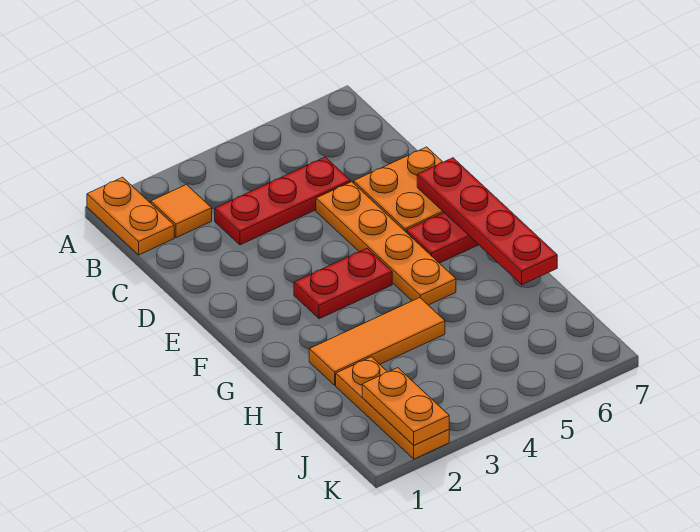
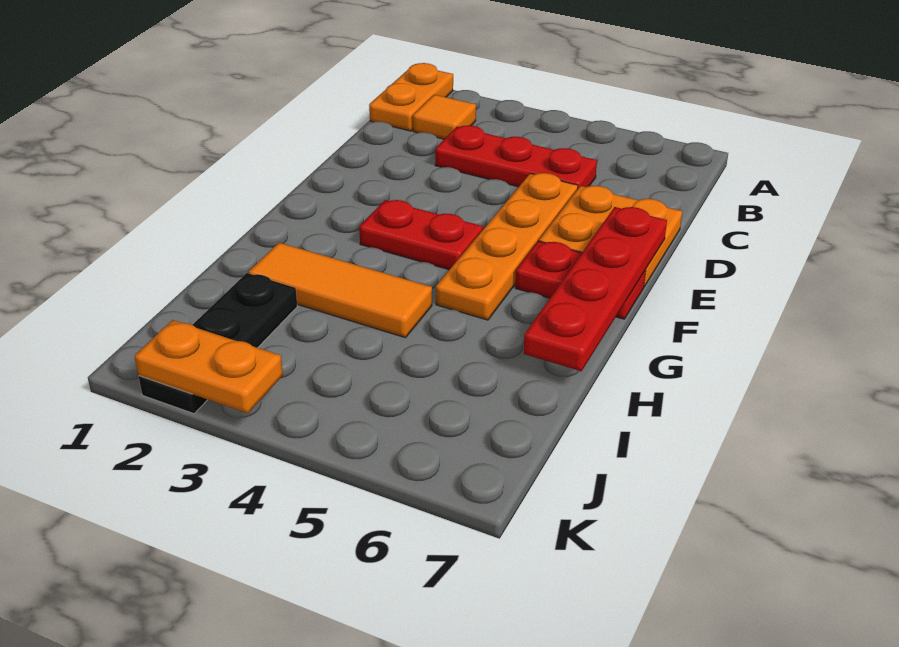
orange plate I2:K2 level 1 -> black plate I2:K2 level 1
orange plate J2:K2 level 2 -> orange plate K2:K3 level 2

